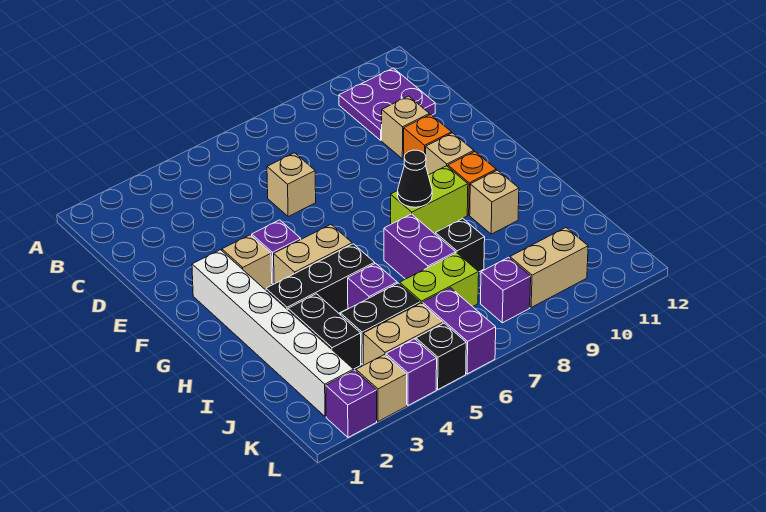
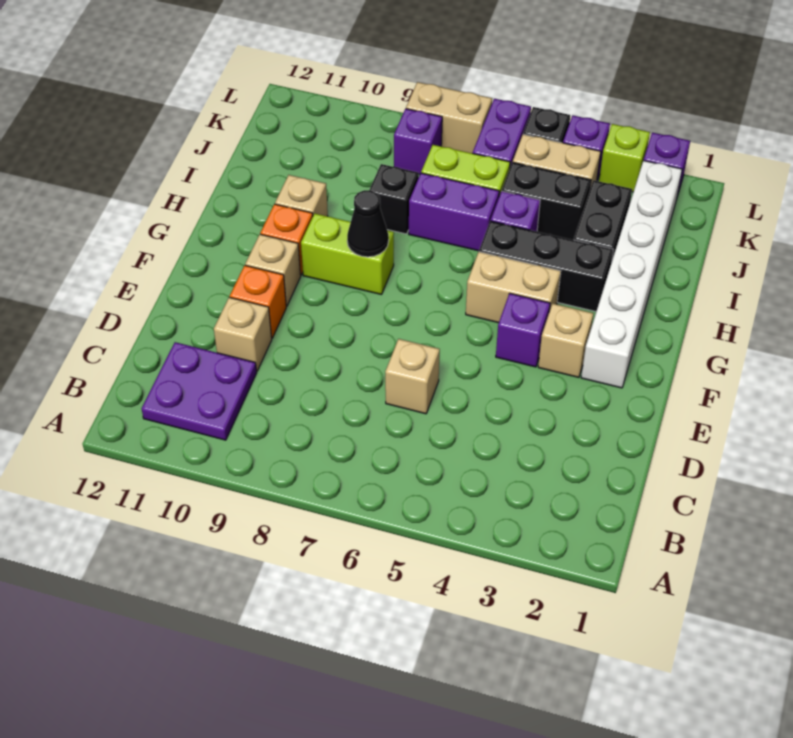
purple brick H7:I7 level 1 -> purple brick I6:I7 level 1
tan brick K9:K10 level 1 -> tan brick L7:L8 level 1
tan brick L3 level 1 -> lime brick L3 level 1

